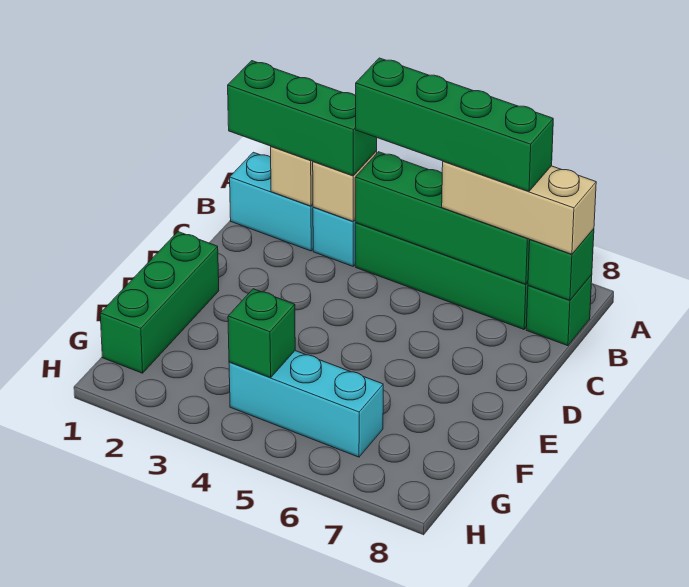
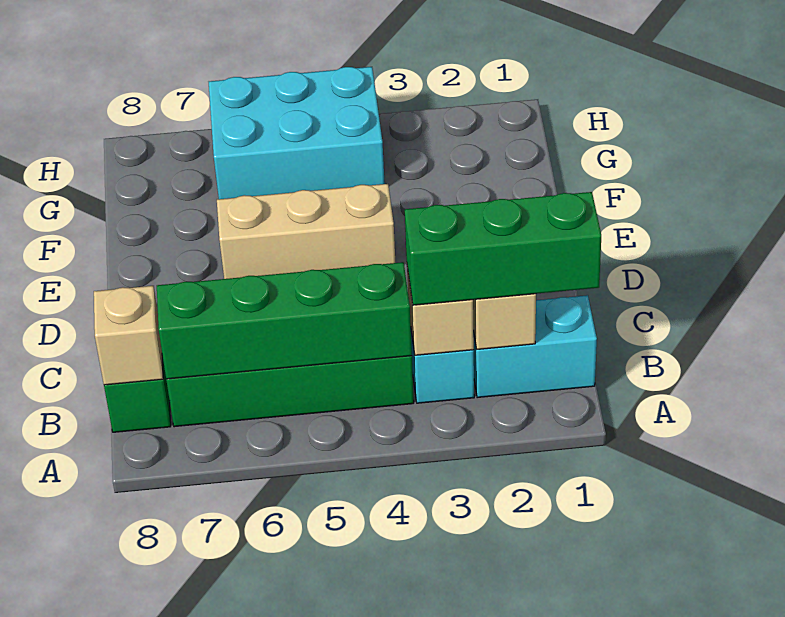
green brick B4:B7 level 4 -> none
tan brick B6:B8 level 3 -> tan brick E4:E6 level 1
green brick B8 level 2 -> tan brick B8 level 2
green brick E1:G1 level 1 -> none
cyan brick G4:G6 level 1 -> cyan brick G4:H6 level 1
green brick G4 level 2 -> none

